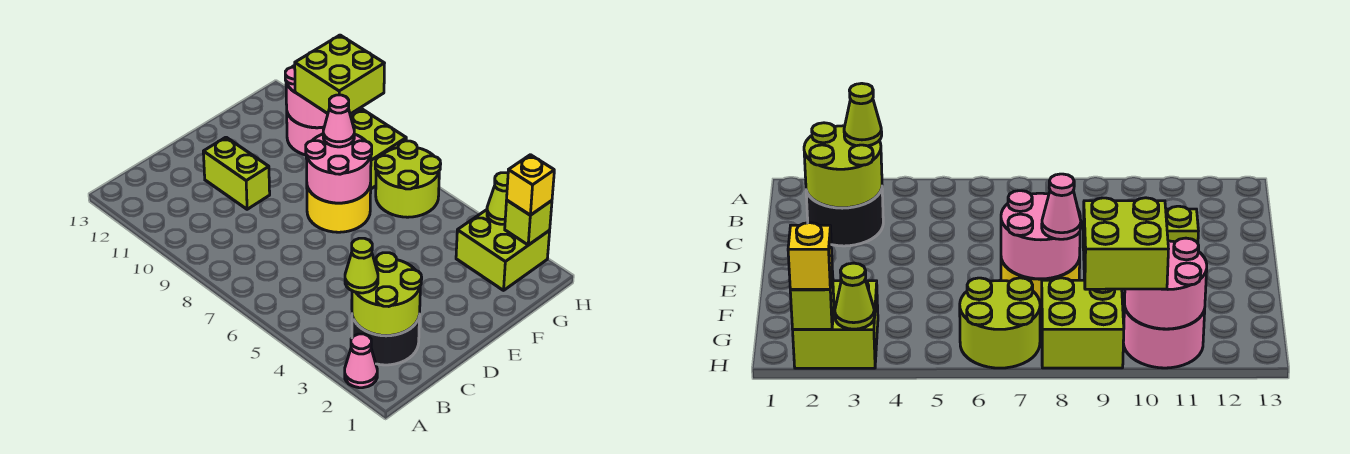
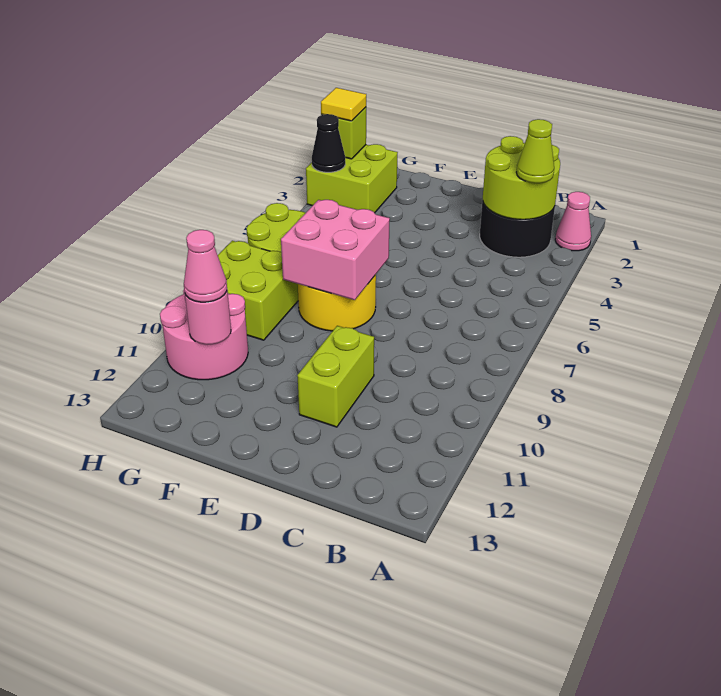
pink round brick E7:F8 level 2 -> pink brick E7:F8 level 2
pink cone F8 level 3 -> pink cone G11 level 3
lime brick G9:H10 level 3 -> none
pink round brick G10:H11 level 2 -> pink round brick G11 level 2
yellow brick H2 level 3 -> yellow tile H2 level 3
lime cone H3 level 2 -> black cone H3 level 2

